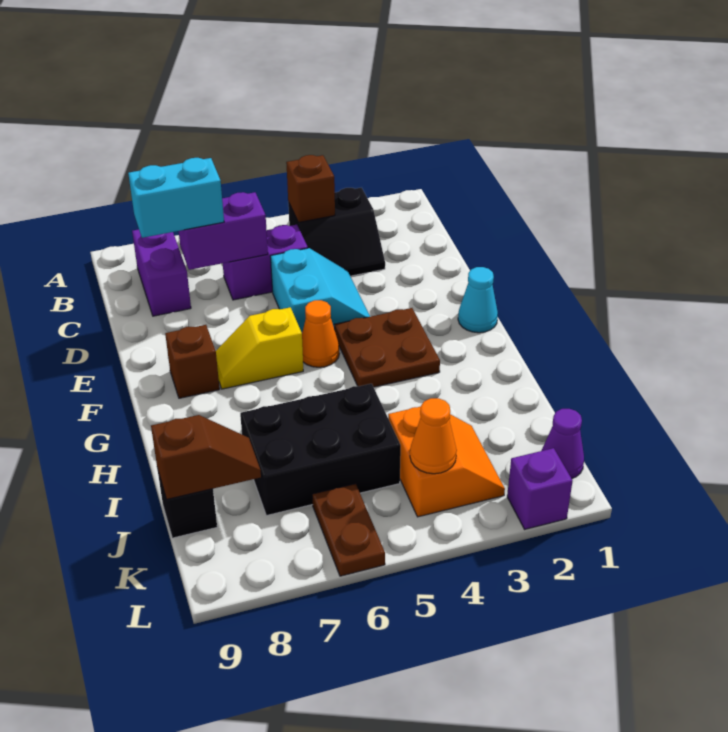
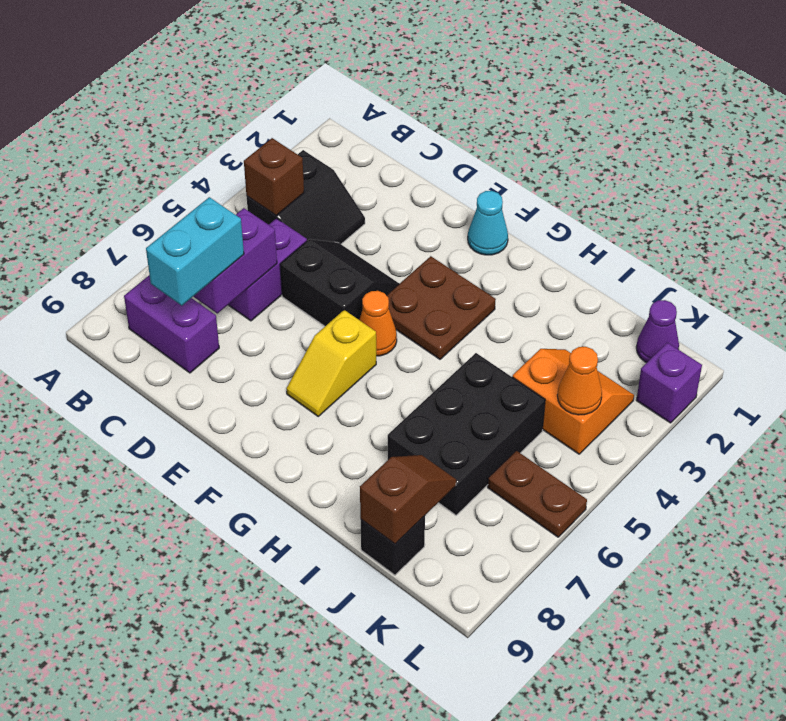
cyan slope D4:E5 level 1 top 5 -> black slope D4:E5 level 1 top 5
brown brick F8 level 1 -> none

